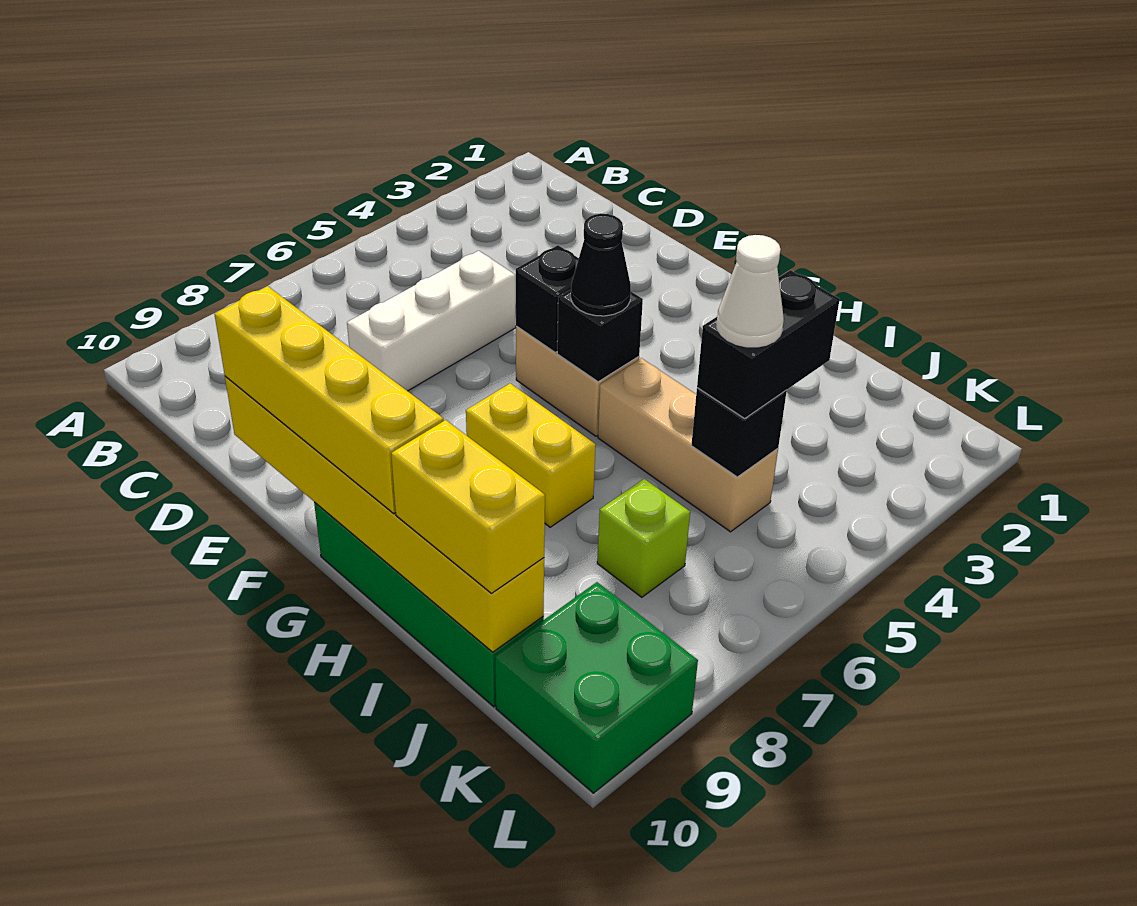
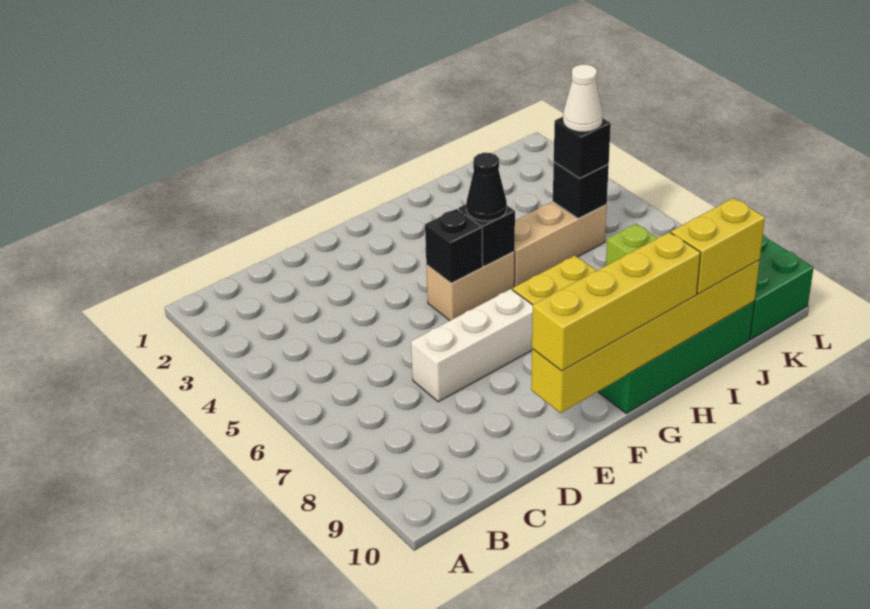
white brick D5:D7 level 1 -> white brick D7:F7 level 1
black brick J4:J5 level 3 -> black brick J5 level 3

